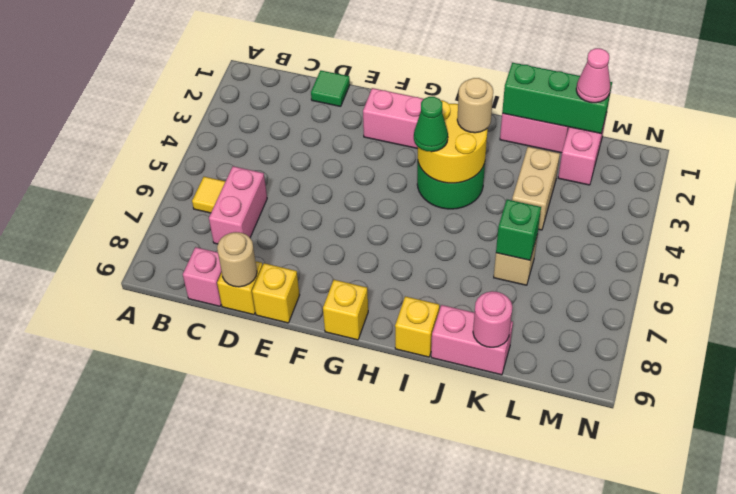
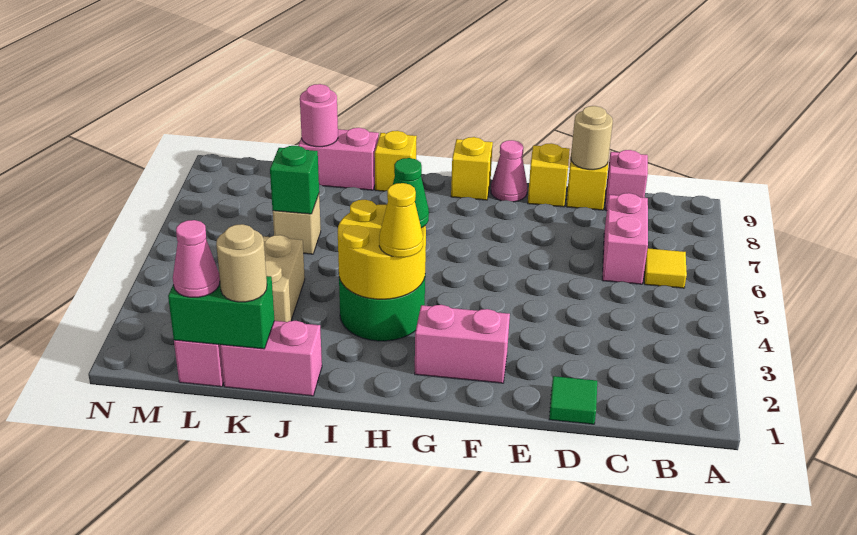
none -> pink cone F9 level 1
none -> yellow cone H3 level 3
tan round brick I3 level 3 -> tan round brick K1 level 3
green brick J1:L1 level 2 -> green brick K1:L1 level 2

